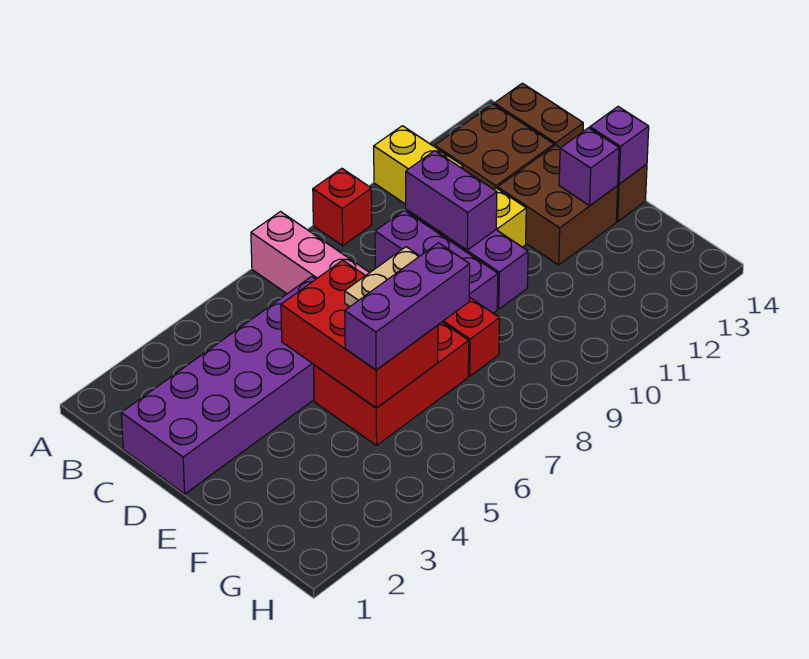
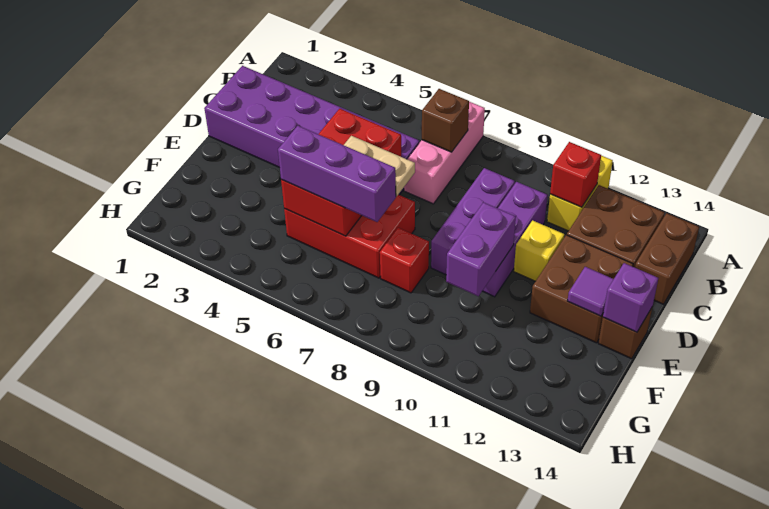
red brick A9 level 1 -> red brick B11 level 2
none -> brown brick B7 level 2
purple brick C10:D10 level 2 -> purple brick E10:F10 level 2
purple brick E13 level 2 -> purple tile E13 level 2

